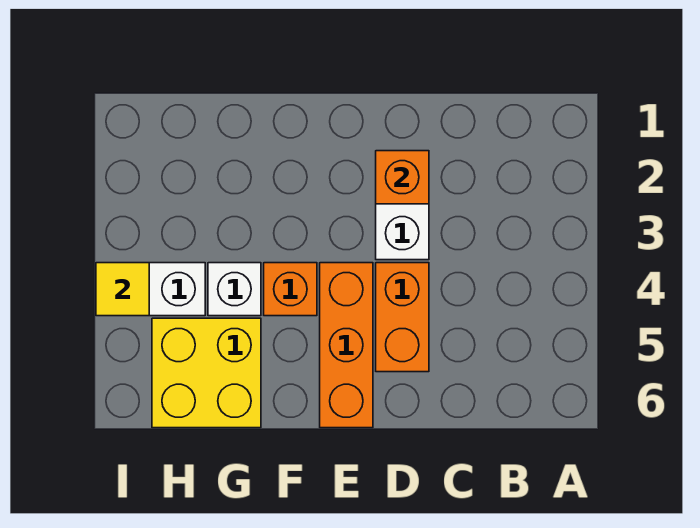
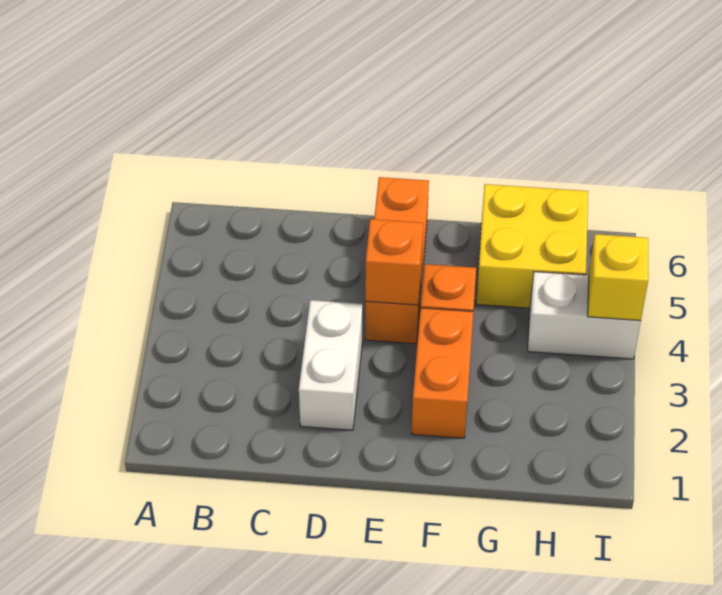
orange brick D2 level 2 -> orange brick E4 level 2
orange brick D4:D5 level 1 -> orange brick F2:F3 level 1
white brick G4 level 1 -> none
yellow tile I4 level 2 -> yellow brick I4 level 2

